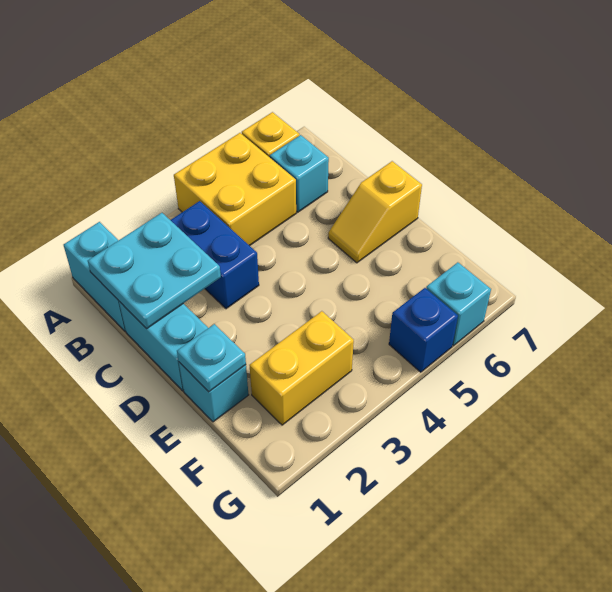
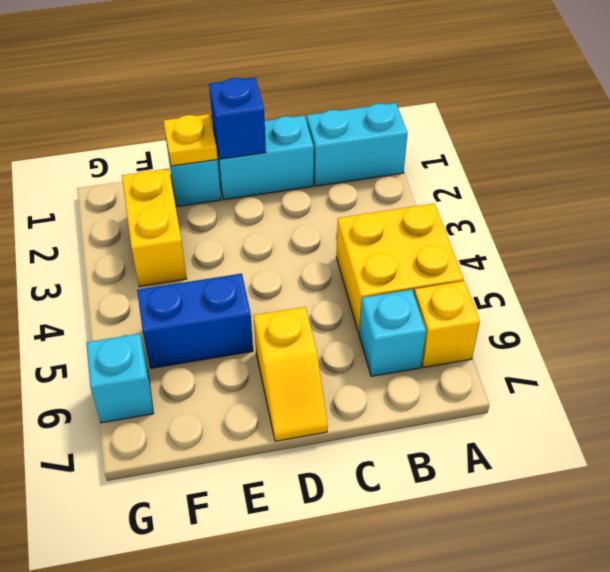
cyan plate B1:C2 level 2 -> none
blue brick B3:C3 level 1 -> blue brick E5:F5 level 1
yellow slope D6:D7 level 1 top 7 -> yellow slope D6:D7 level 1 top 6
cyan plate E1 level 2 -> yellow plate E1 level 2
blue brick G5 level 1 -> blue brick D1 level 2

